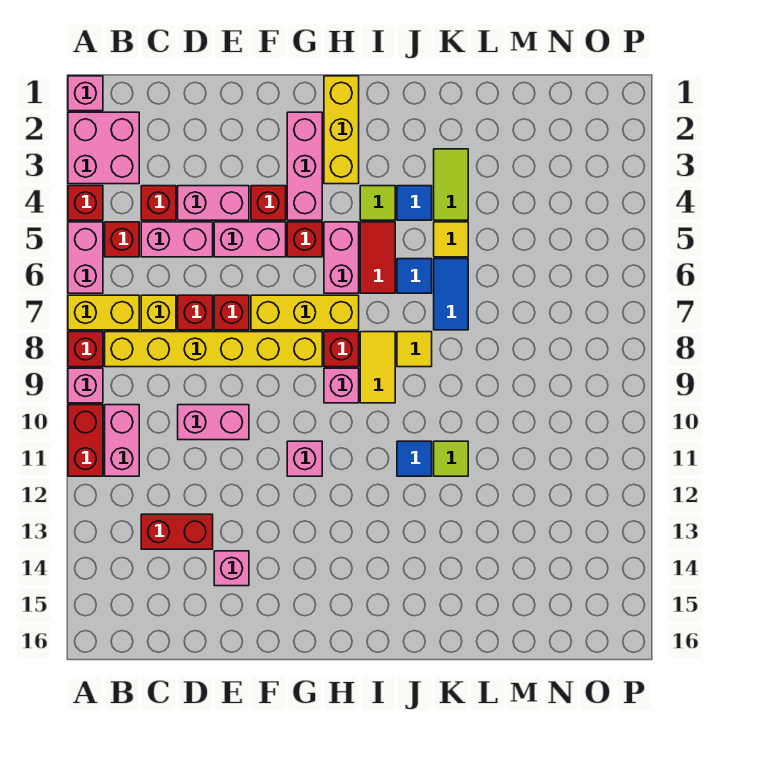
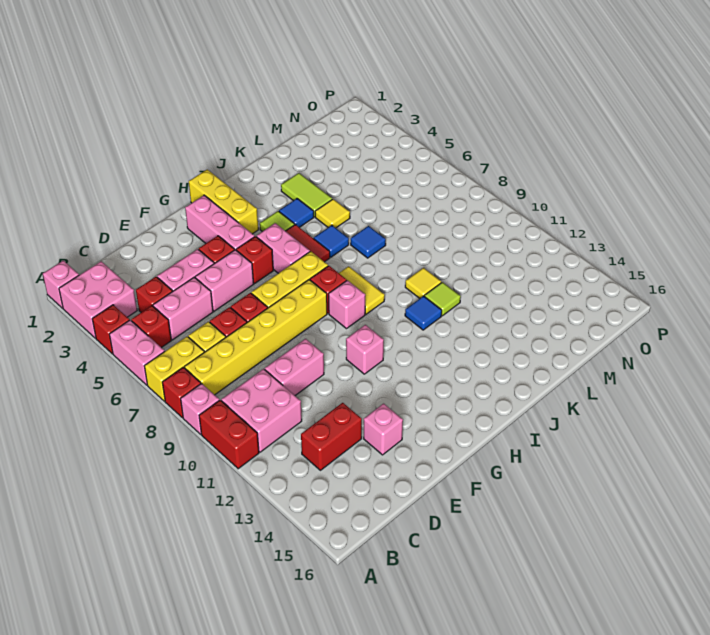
pink brick B10:B11 level 1 -> pink brick B10:C11 level 1
yellow tile J8 level 1 -> yellow tile K10 level 1
blue tile K6:K7 level 1 -> blue tile K7 level 1

